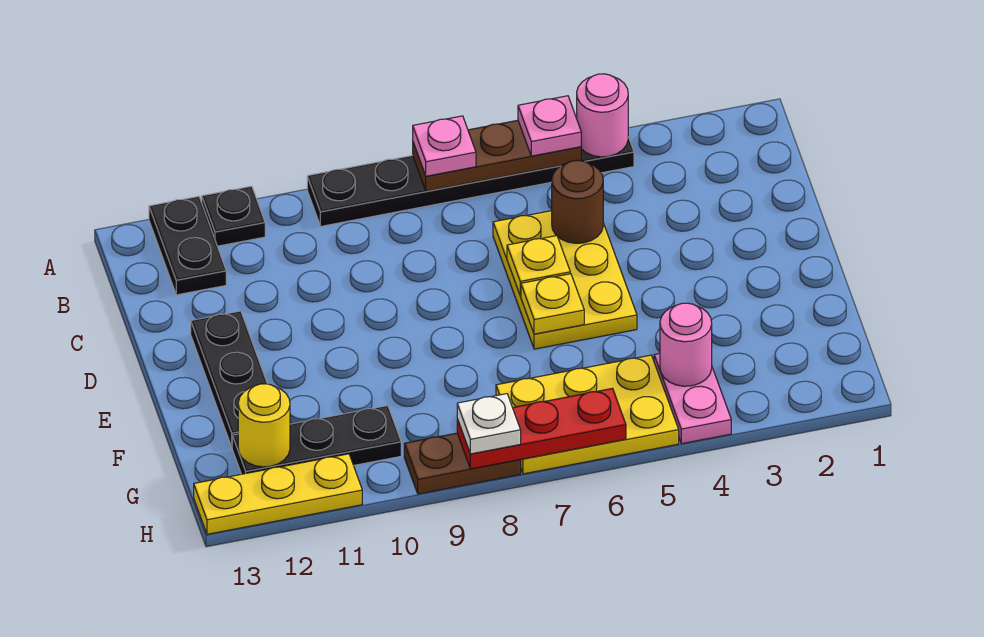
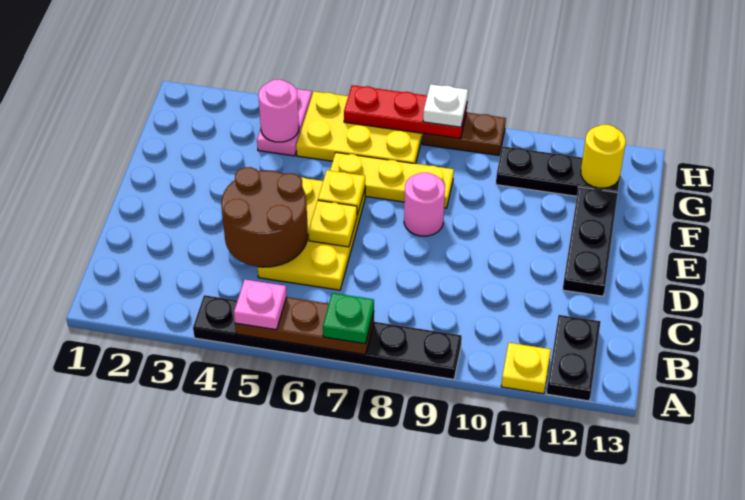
pink round brick A4 level 2 -> pink round brick E8 level 1
pink plate A7 level 3 -> green plate A7 level 3
black plate A11 level 1 -> yellow plate A11 level 1
brown round brick C5 level 2 -> brown round brick C4:D5 level 2
yellow plate H11:H13 level 1 -> yellow plate F6:F8 level 1

